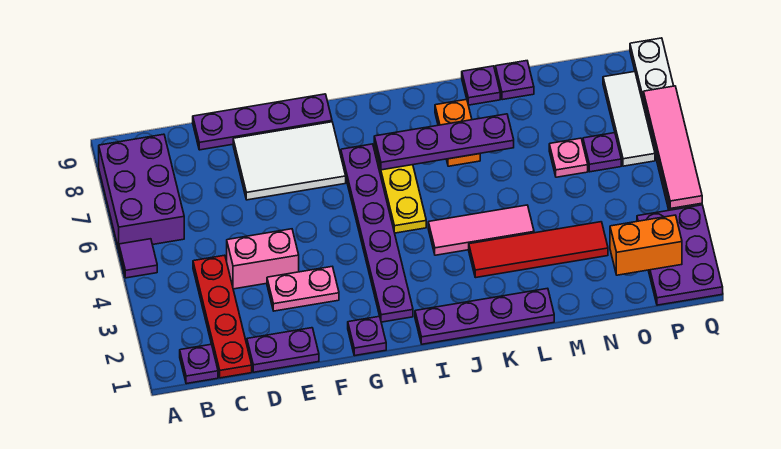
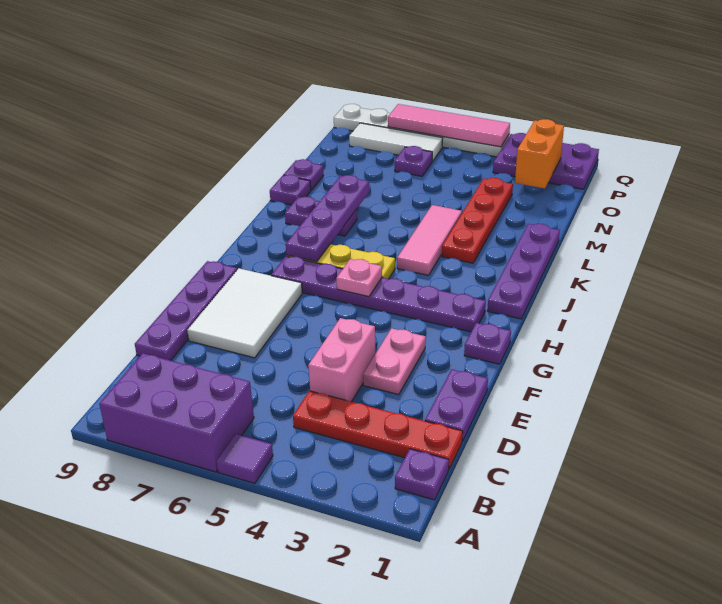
red tile K3:N3 level 1 -> red plate K3:N3 level 1
orange plate K7:K8 level 1 -> purple plate K7:K8 level 1
pink plate N6 level 1 -> pink plate H5 level 2

